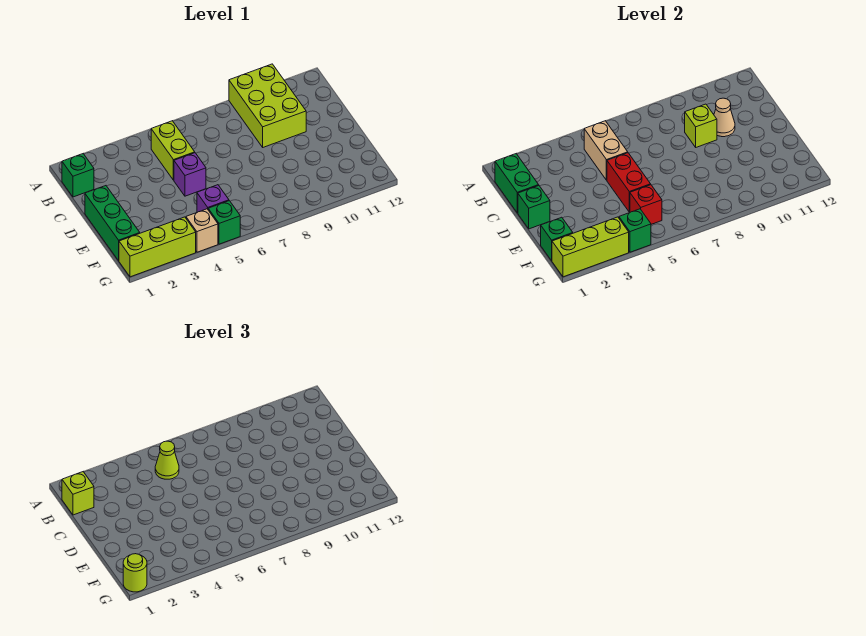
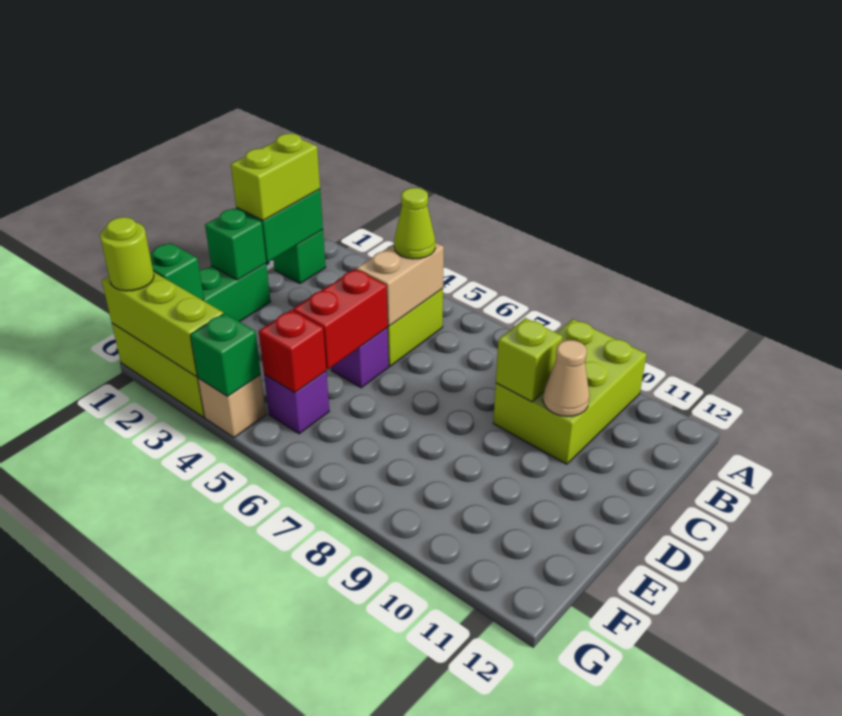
lime brick B1 level 3 -> lime brick B1:C1 level 3
green brick G5 level 1 -> none

